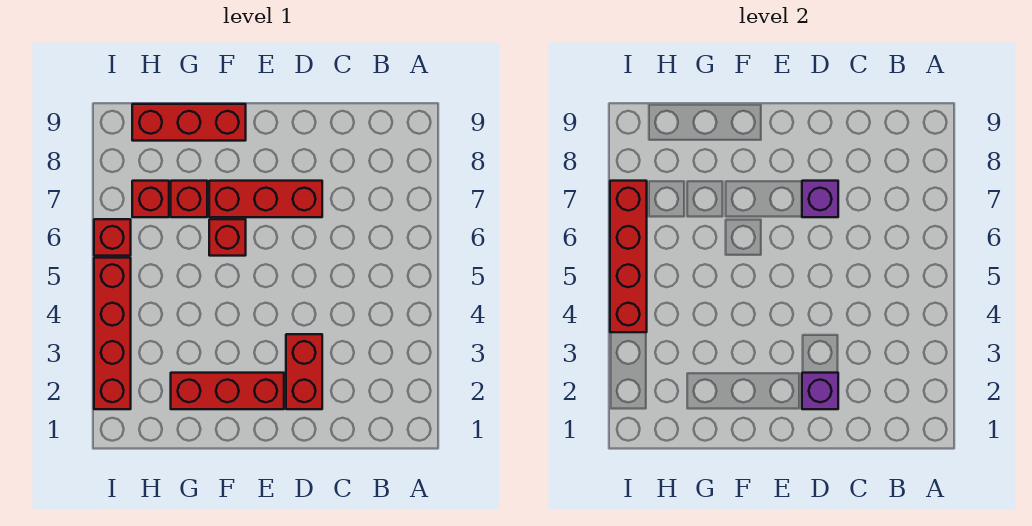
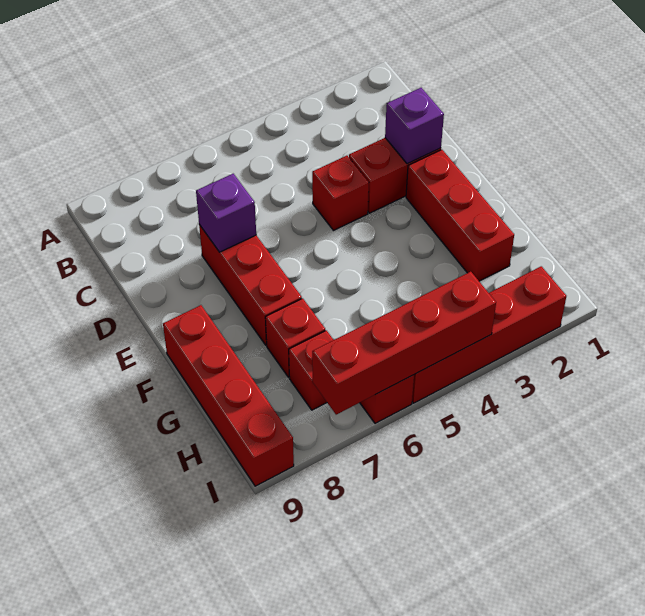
red brick F6 level 1 -> red brick D4 level 1
red brick F9:H9 level 1 -> red brick F9:I9 level 1

